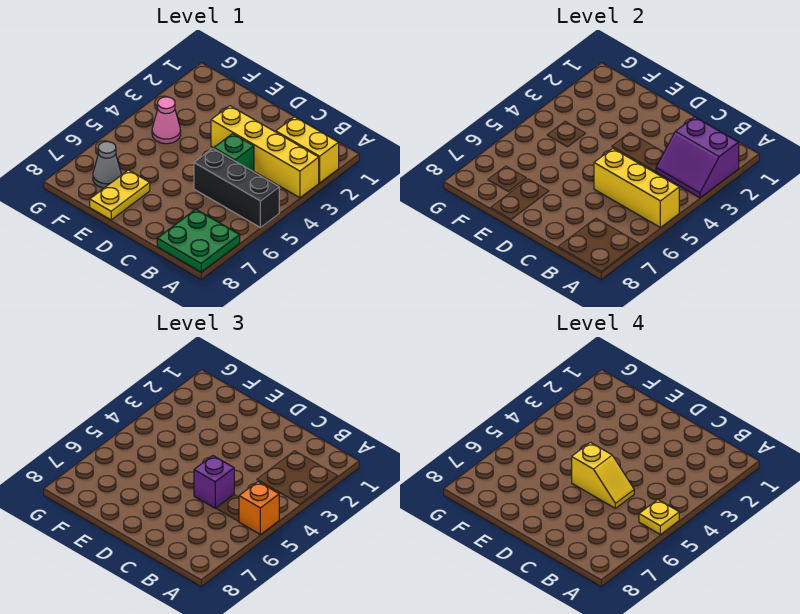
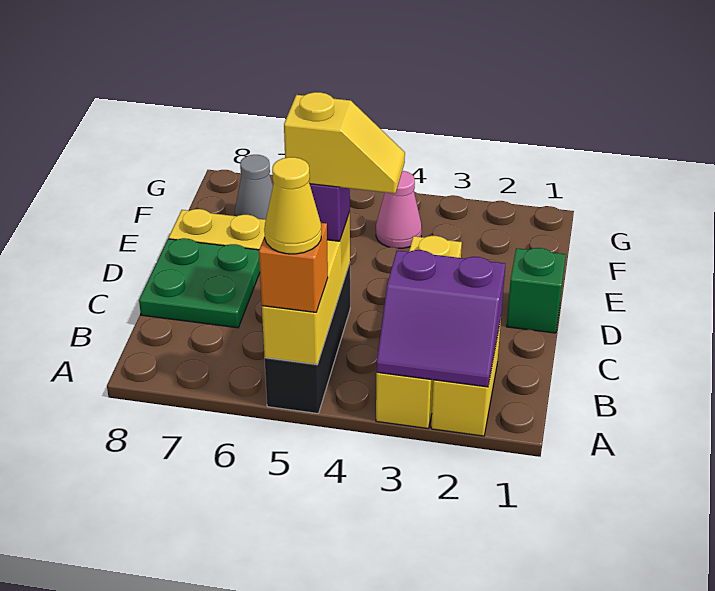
purple slope A2:B3 level 2 top 2 -> purple slope A2:B3 level 2 top B
yellow plate A5 level 4 -> yellow cone A5 level 4
green plate A7:B8 level 1 -> green plate C7:D8 level 1
green brick C4 level 1 -> green brick D1 level 1
yellow slope C5:D5 level 4 top D -> yellow slope C4:C5 level 4 top 5

